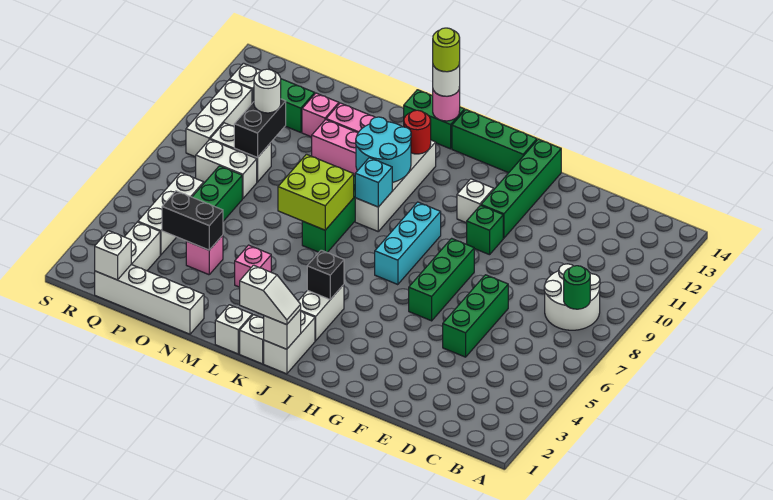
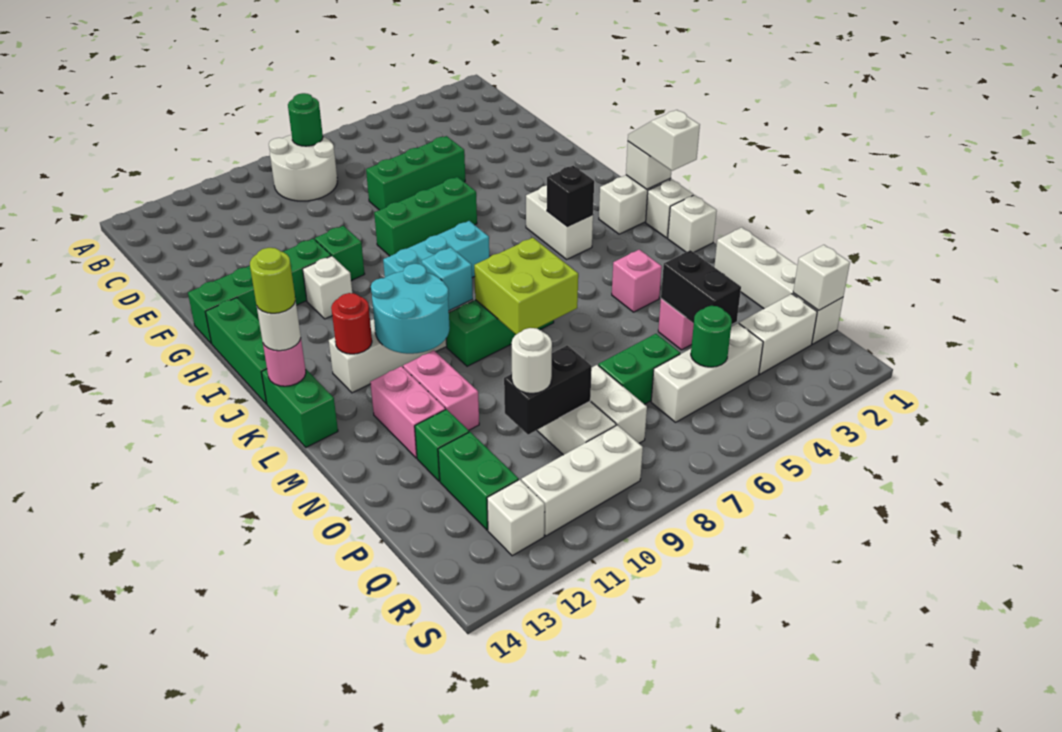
white brick J3:J4 level 1 -> white brick I4:J4 level 1
pink brick O12 level 1 -> green brick O12 level 1
none -> green round brick Q5 level 2

